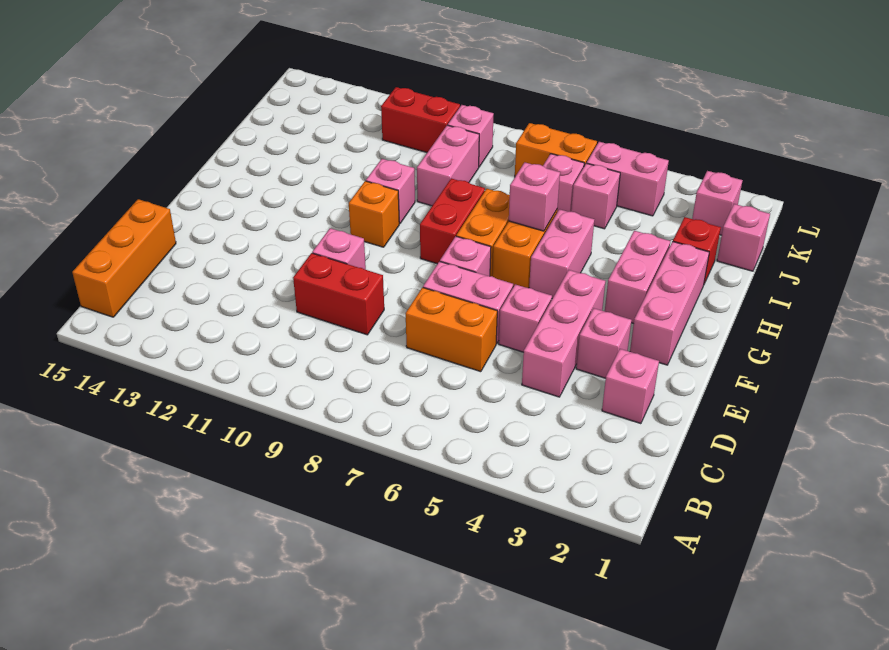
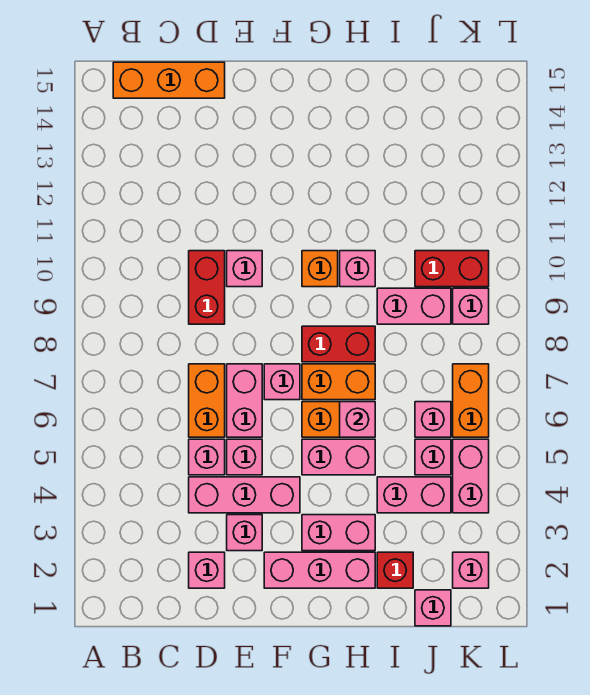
none -> pink brick D5 level 1
none -> pink brick I4:J4 level 1
red brick K10:K11 level 1 -> red brick J10:K10 level 1

